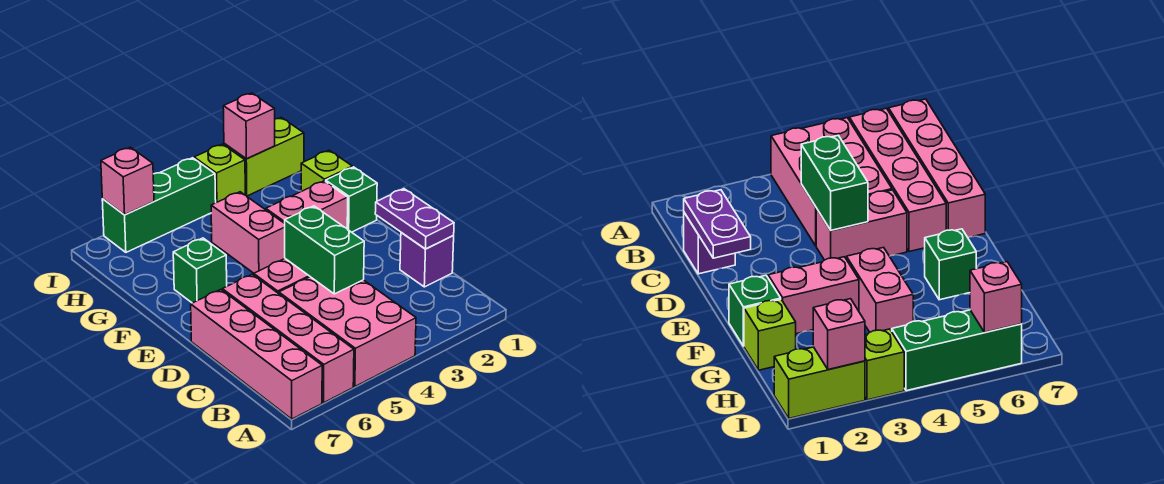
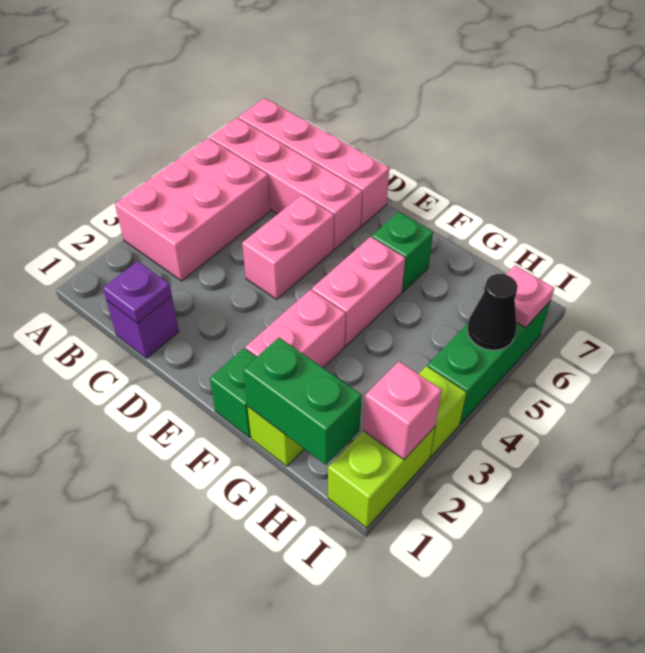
pink brick A4:C5 level 1 -> pink brick A3:B5 level 1
purple plate C1:D1 level 2 -> purple plate C1 level 2
green brick C4:D4 level 2 -> green brick G1:H1 level 2
pink brick F4:G4 level 1 -> pink brick F4:F5 level 1
none -> black cone I5 level 2
pink brick I6 level 2 -> pink plate I6 level 2

